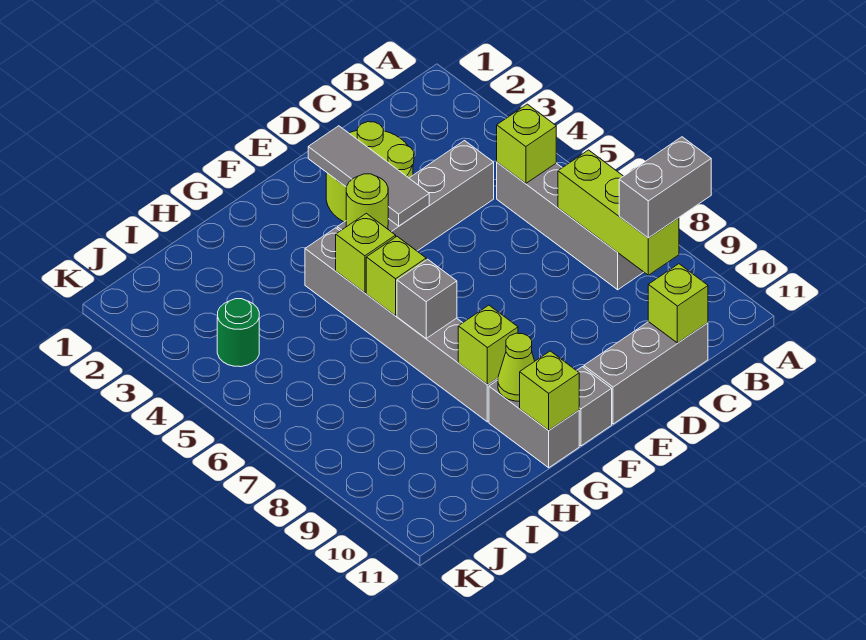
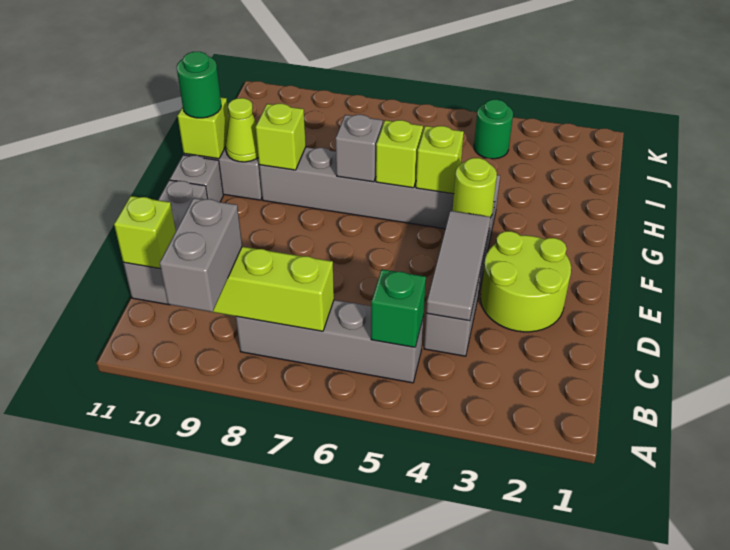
lime brick B5 level 2 -> green brick B5 level 2
grey tile E2:E4 level 2 -> grey tile C4:E4 level 2
none -> green round brick G11 level 3

